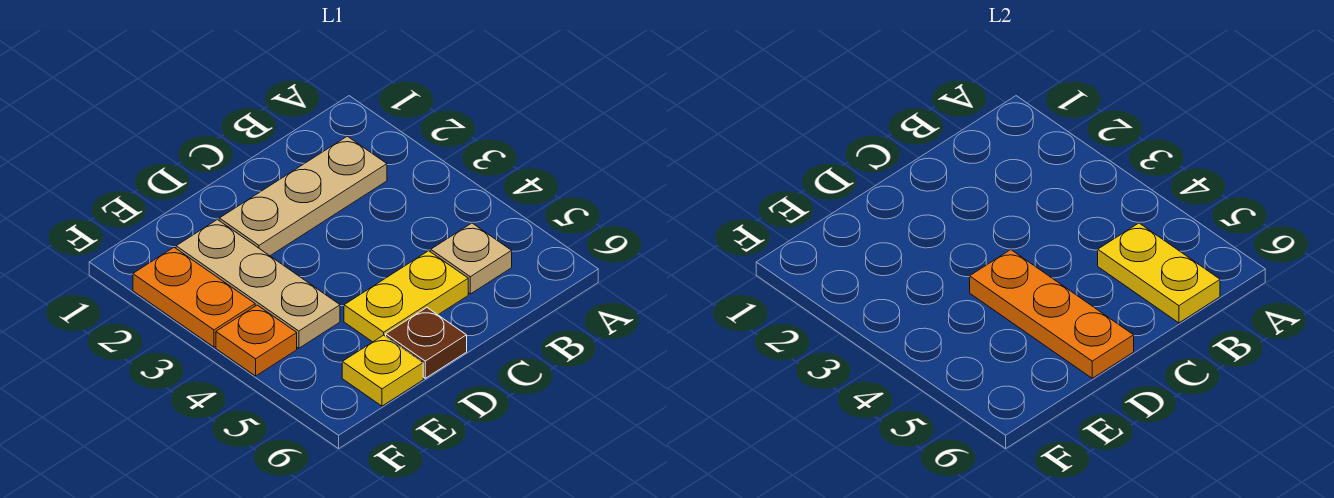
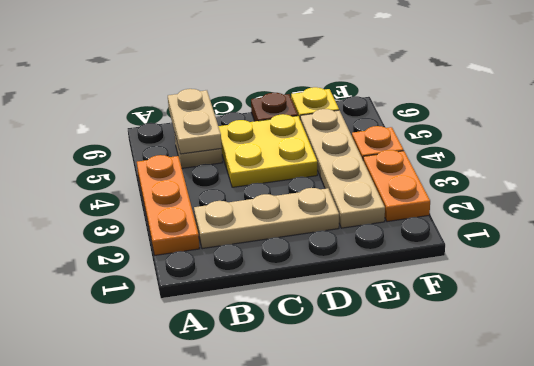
yellow plate B5:B6 level 2 -> tan plate B5:B6 level 2
yellow plate C5:D5 level 1 -> yellow plate C4:D5 level 1
orange plate D4:D6 level 2 -> orange plate A2:A4 level 1
tan plate E2:E4 level 1 -> tan plate E2:E5 level 1

